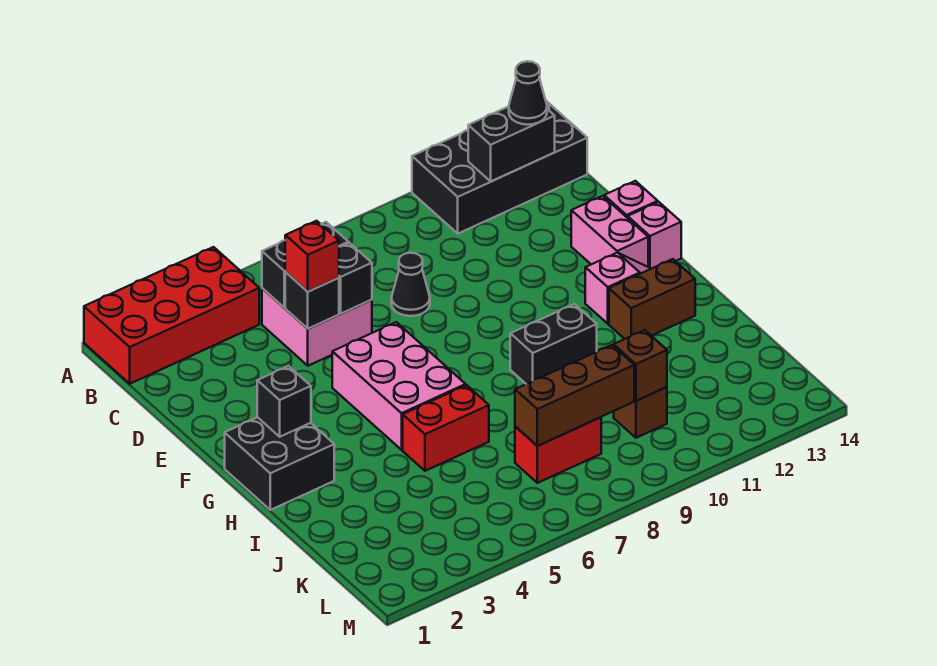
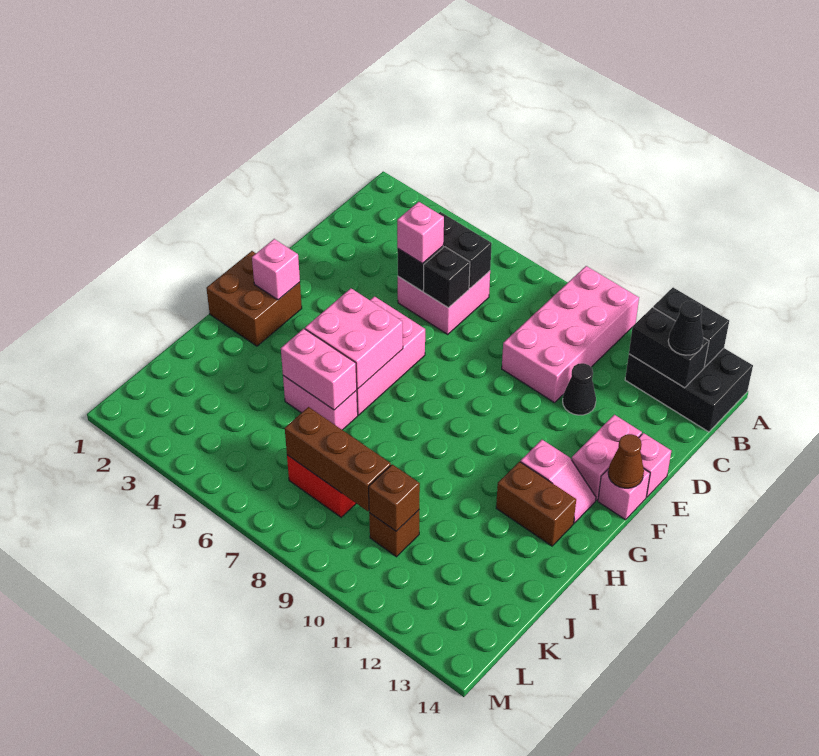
red brick A1:B4 level 1 -> none
none -> pink brick A9:D10 level 1
black brick A11:B14 level 1 -> black brick A12:B14 level 1
red brick D5 level 3 -> pink brick D5 level 3
black cone D8 level 1 -> black cone D11 level 1
none -> brown cone F14 level 2
black brick G1:H2 level 1 -> brown brick G1:H2 level 1
black brick G2 level 2 -> pink brick G2 level 2
none -> pink brick G5:H6 level 2
black brick H9:H10 level 1 -> black brick A12:A13 level 2
red brick I5:I6 level 1 -> pink brick I5:I6 level 1
none -> pink brick I5:I6 level 2

